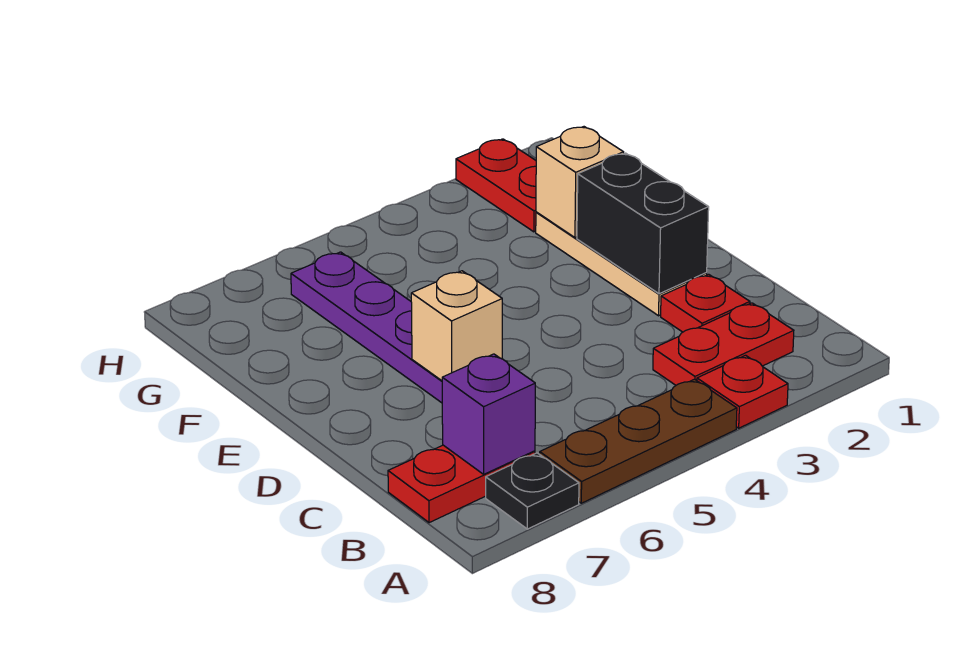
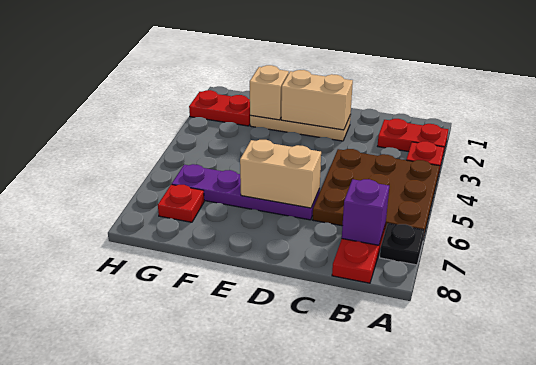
brown plate A4:A6 level 1 -> brown plate A4:C6 level 1
red plate B2:B3 level 1 -> red plate A2:B2 level 1
red plate C2 level 1 -> red plate G7 level 1
black brick D2:E2 level 2 -> tan brick D2:E2 level 2
tan brick D6 level 2 -> tan brick D6:E6 level 2

